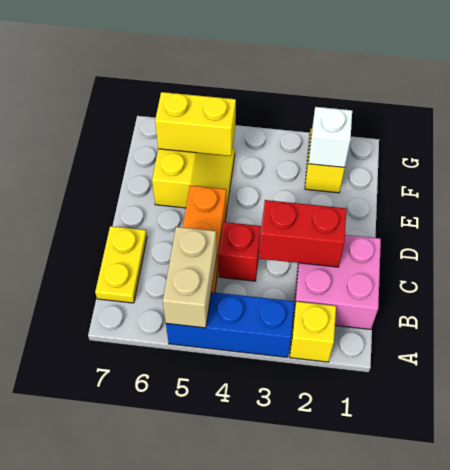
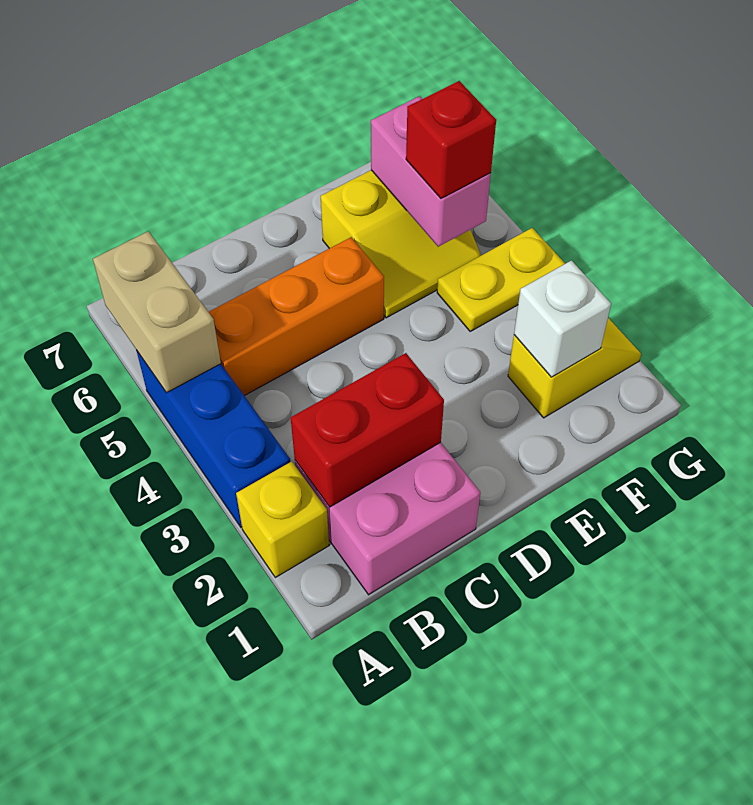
tan brick A5:B5 level 2 -> tan brick A5:A6 level 2
yellow plate B7:C7 level 1 -> yellow plate F4:G4 level 1
red brick C2:C3 level 2 -> red brick B2:C2 level 2
red brick C4 level 1 -> red brick F5 level 3
yellow brick F5:F6 level 2 -> pink brick F5:F6 level 2

